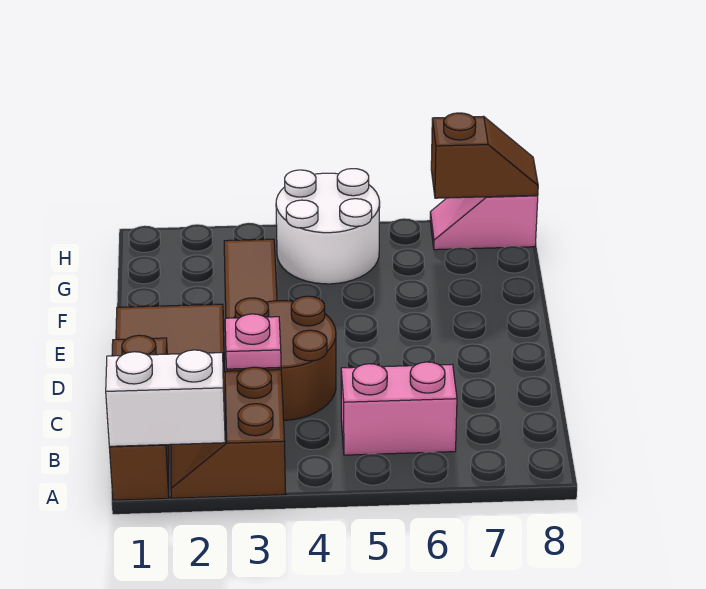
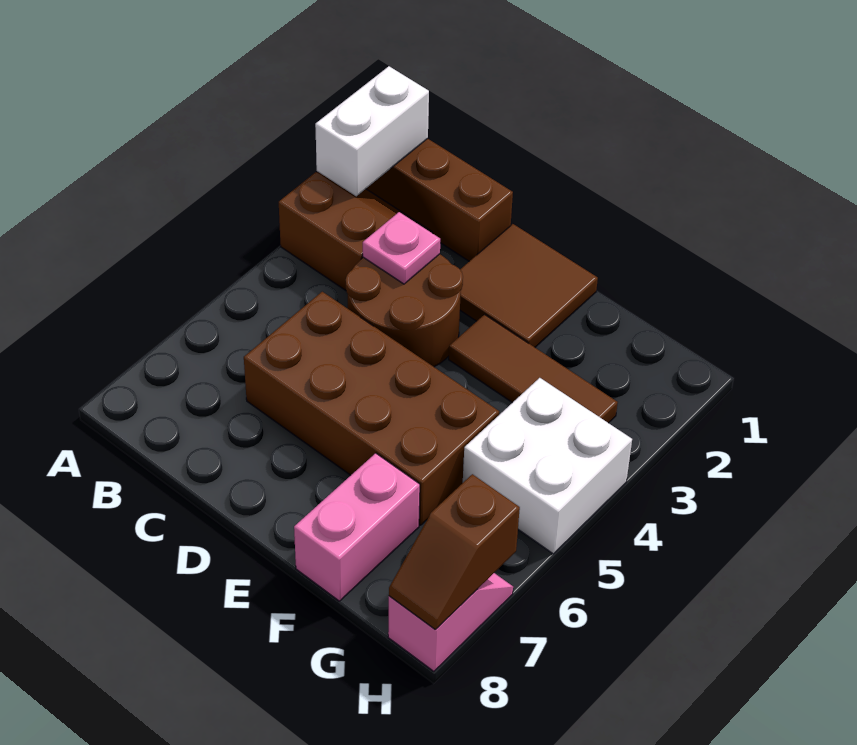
pink brick B5:B6 level 1 -> pink brick F7:F8 level 1
none -> brown brick C5:F6 level 1
white round brick G4:H5 level 1 -> white brick G4:H5 level 1

